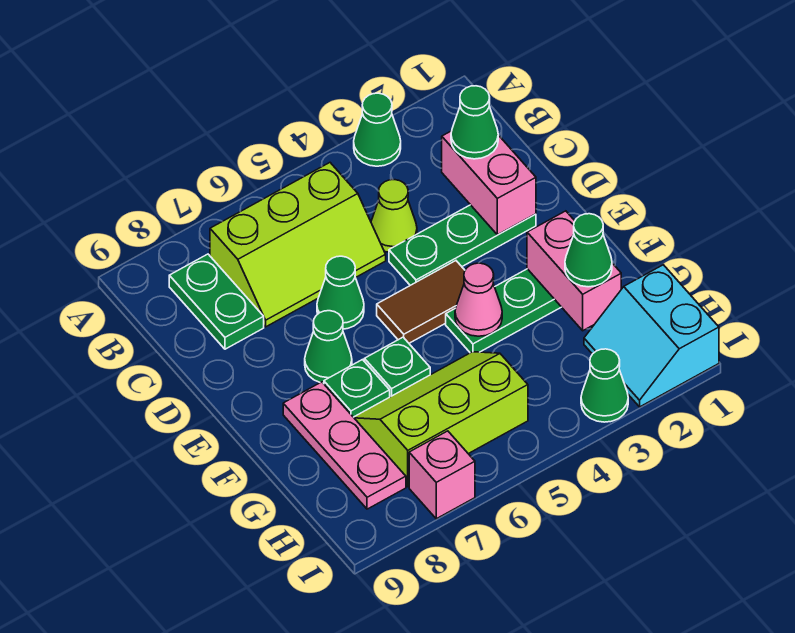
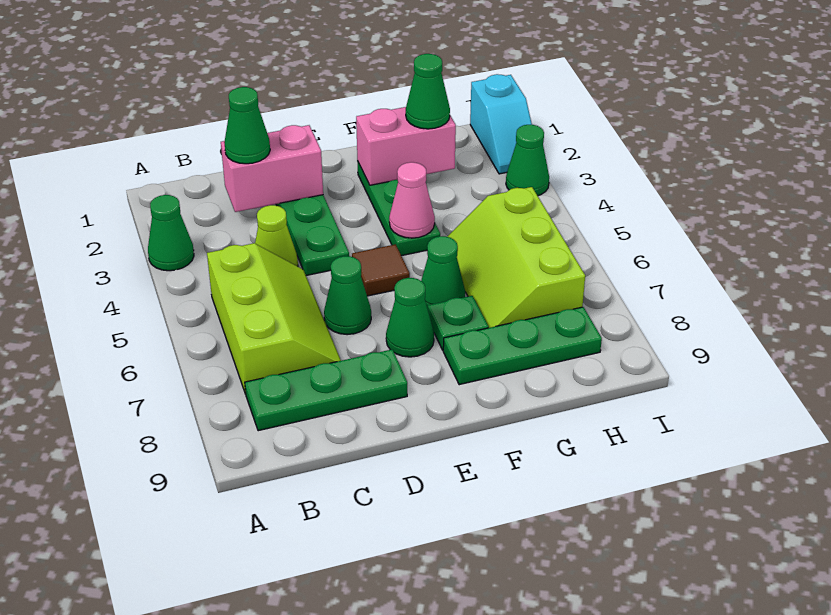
green plate B8:C8 level 1 -> green plate B8:D8 level 1
brown tile E4:E5 level 1 -> brown tile E5 level 1
green plate F6 level 1 -> green cone F6 level 1
pink plate F8:H8 level 1 -> green plate F8:H8 level 1
cyan slope H1:I2 level 1 top 1 -> cyan slope I1:I2 level 1 top 1
pink brick I7 level 1 -> none

